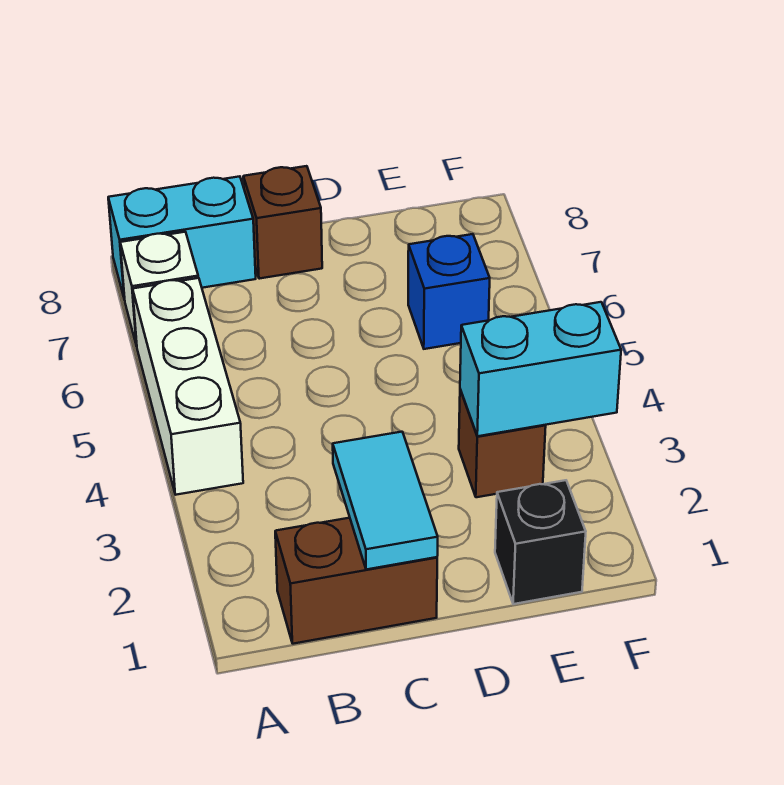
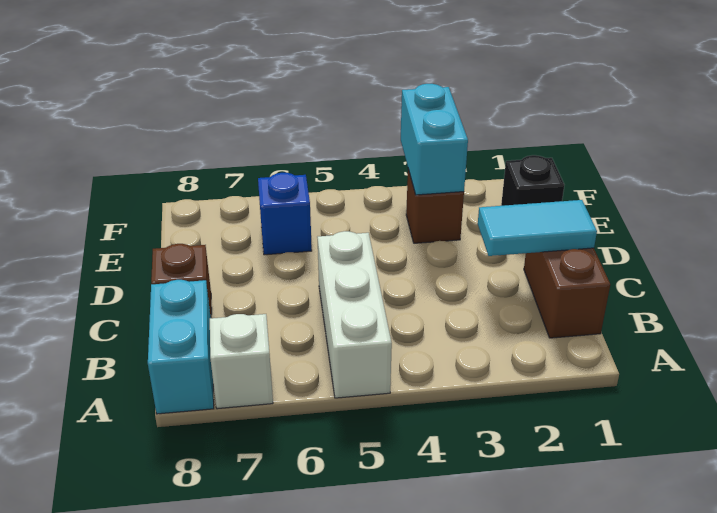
white brick A4:A6 level 1 -> white brick A5:C5 level 1

